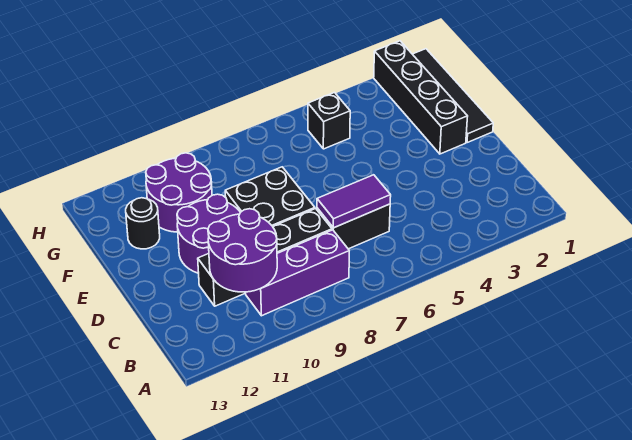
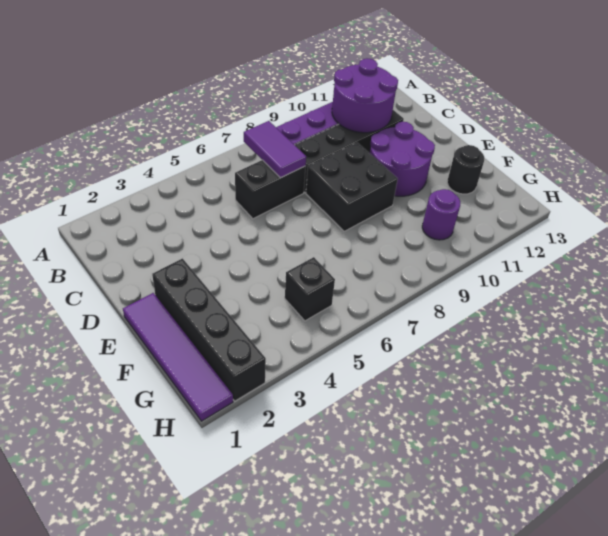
purple tile C6:C7 level 2 -> purple tile B7:C7 level 2
black tile E1:H1 level 1 -> purple tile E1:H1 level 1
purple round brick F10:G11 level 1 -> purple round brick G10 level 1

